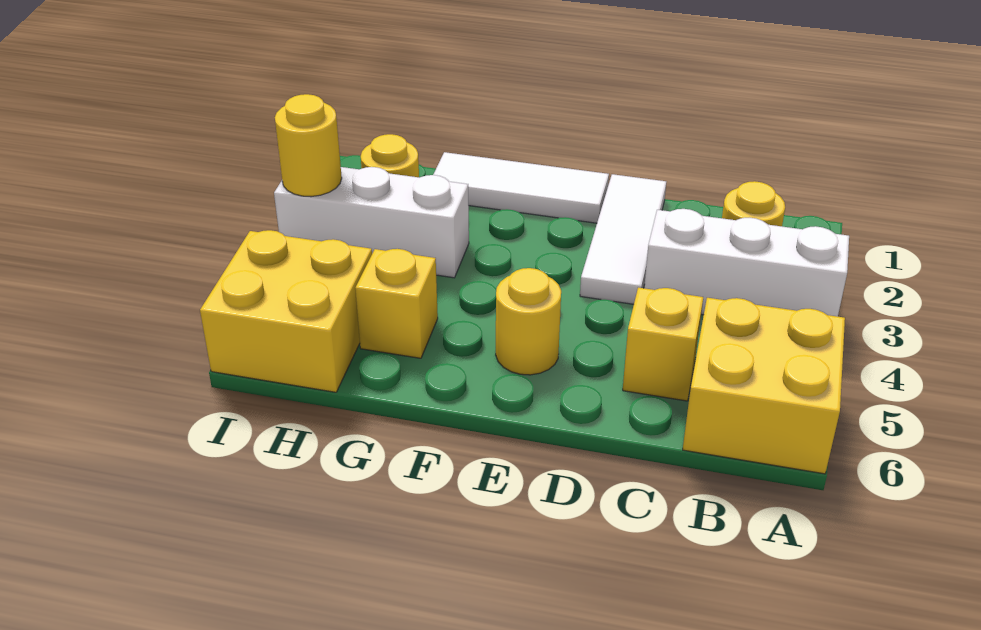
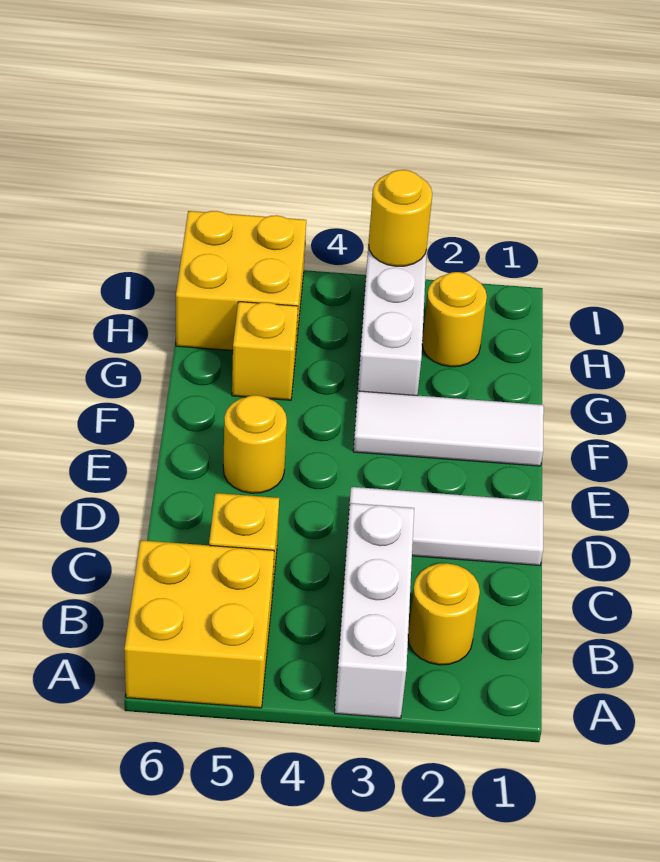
white tile E1:G1 level 1 -> white tile F1:F3 level 1

